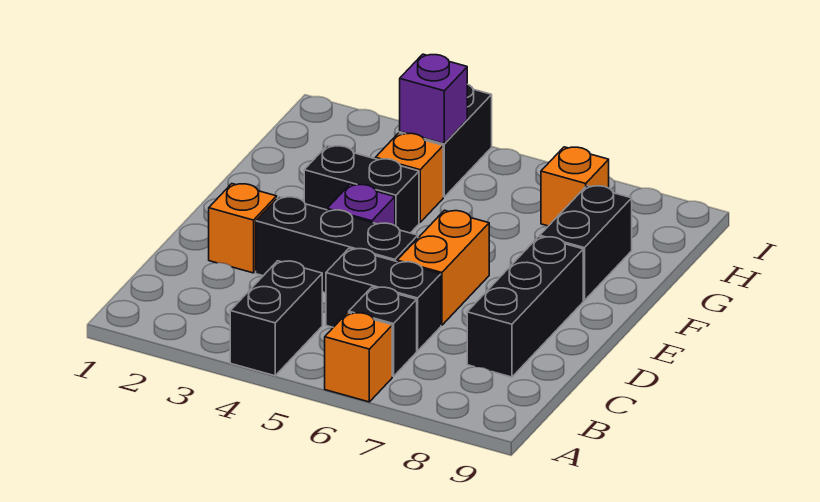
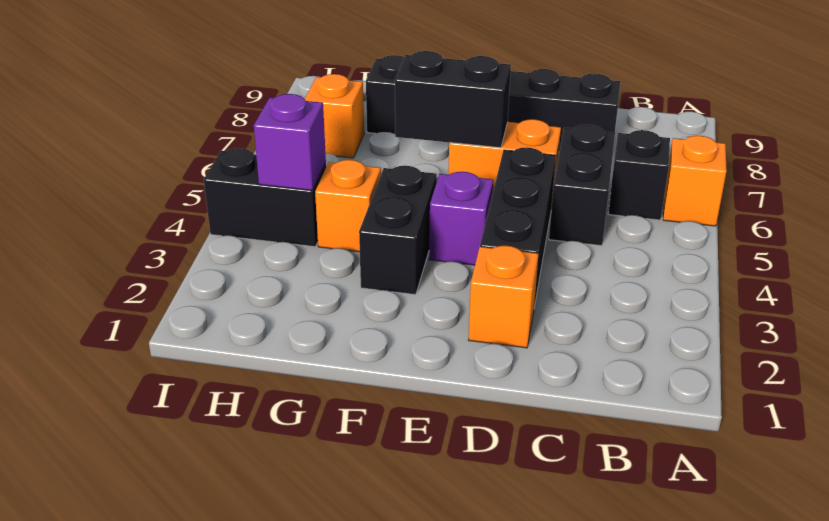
black brick A4:B4 level 1 -> black brick E6:F6 level 2

